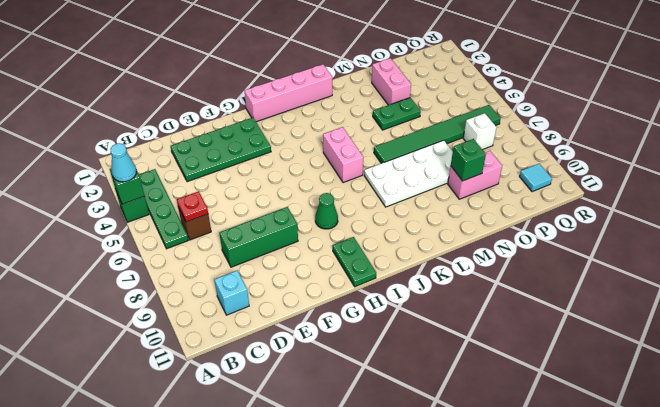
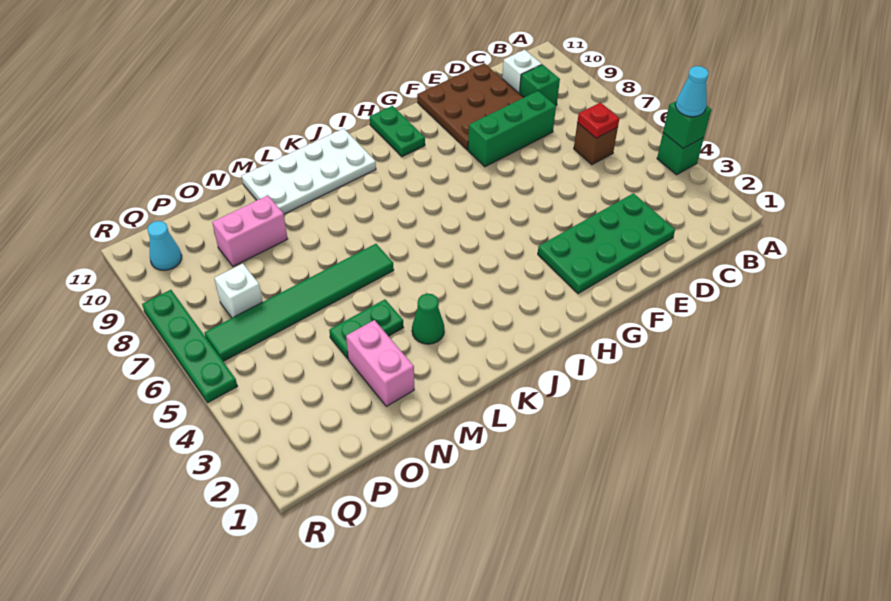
green plate B3:B6 level 1 -> green plate R5:R8 level 1
cyan brick C10 level 1 -> white brick C10 level 1
none -> brown plate D9:F11 level 1
pink brick H1:K1 level 1 -> none
green cone H8 level 1 -> green cone L3 level 1
pink brick J5:J6 level 1 -> none
white plate K7:N8 level 1 -> white plate J10:M11 level 1
green brick N9 level 2 -> green brick C9 level 1
cyan tile Q10 level 1 -> cyan cone Q10 level 1

